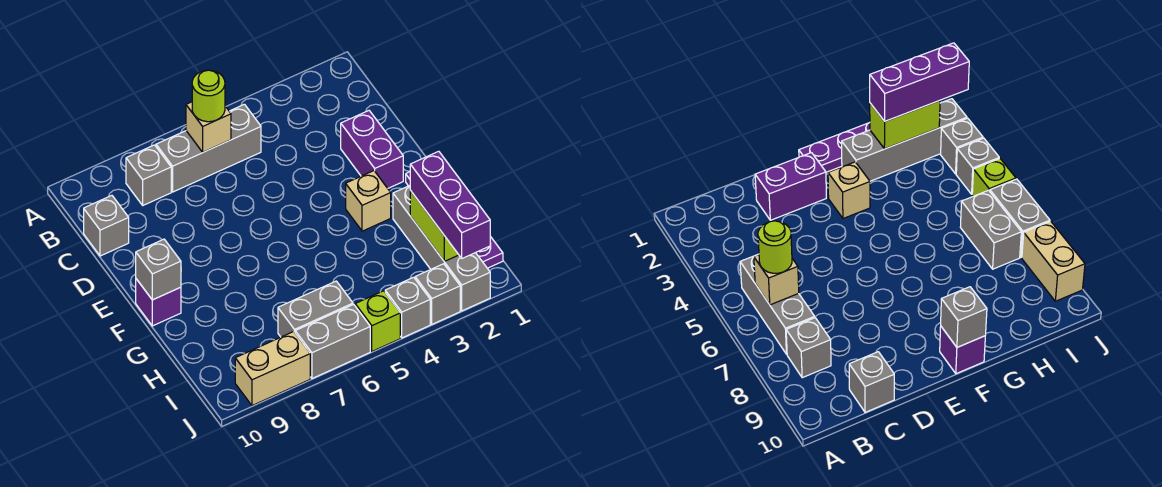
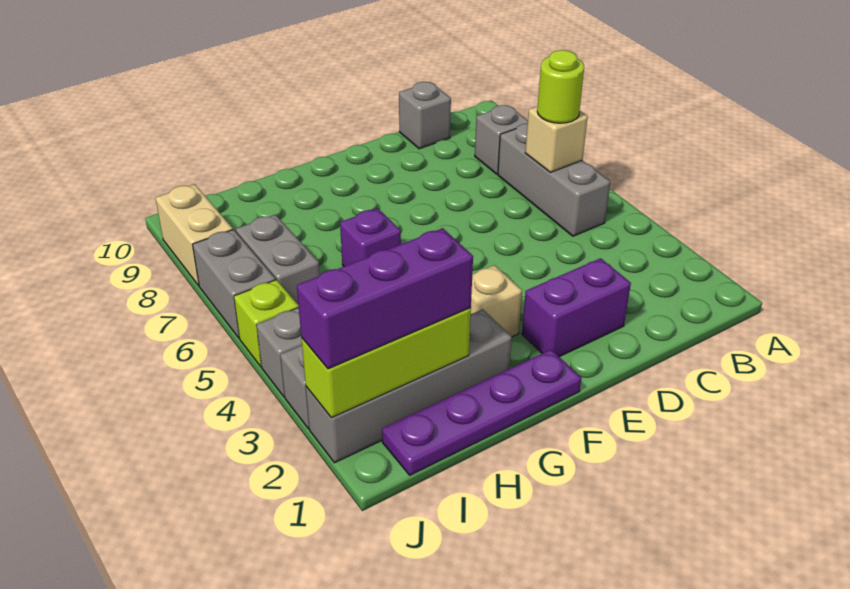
purple brick F10 level 1 -> purple brick G6 level 1
grey brick F10 level 2 -> none
lime brick H2:I2 level 2 -> lime brick H2:J2 level 2

